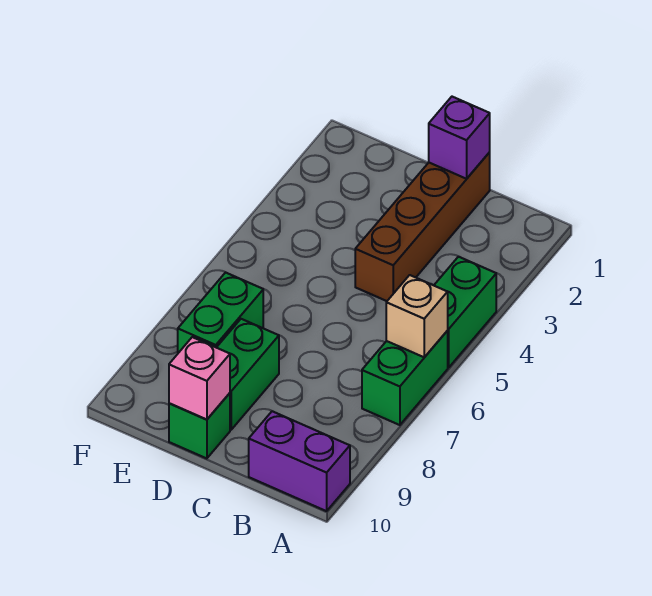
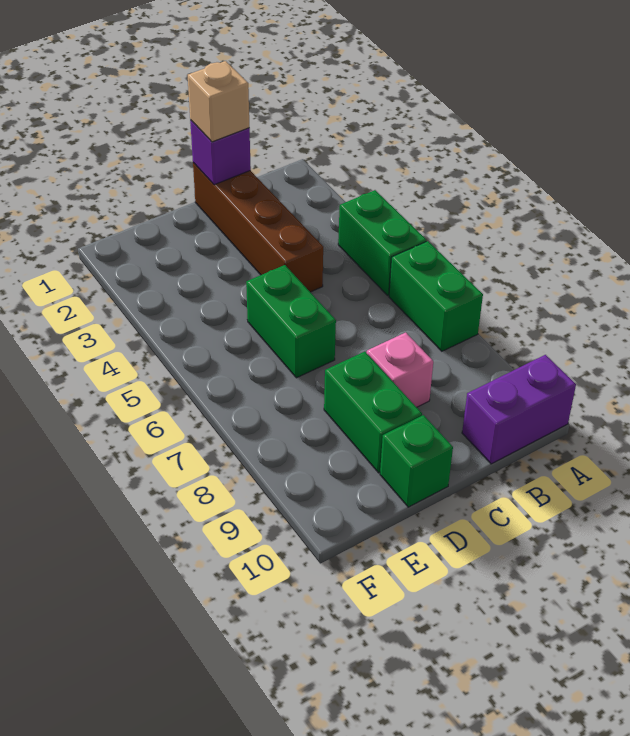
tan brick A6 level 2 -> tan brick C1 level 3
pink brick D10 level 2 -> pink brick C8 level 1
green brick E7:E8 level 1 -> green brick D5:D6 level 1

